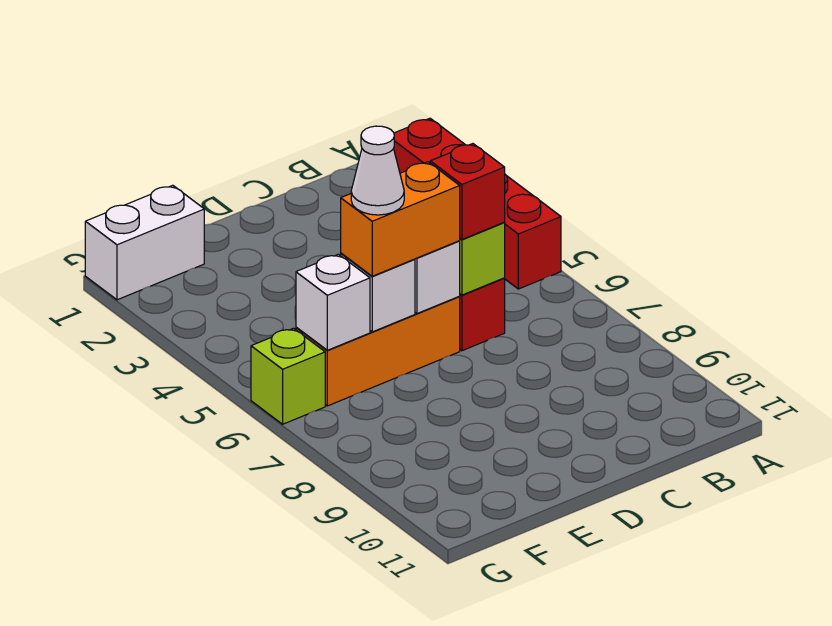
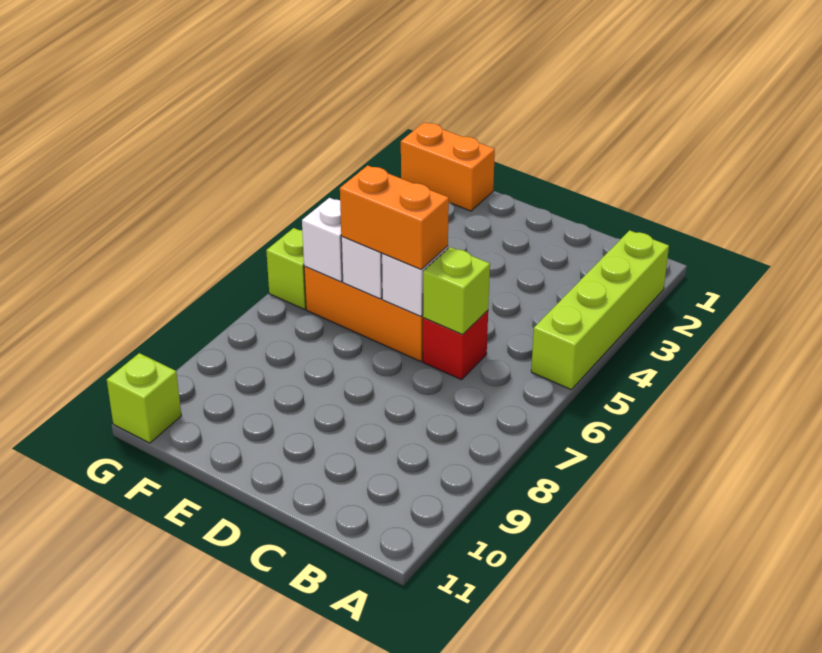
red brick A2:A5 level 1 -> lime brick A2:A5 level 1
red brick C6 level 3 -> none
white cone E6 level 4 -> none
white brick F1:G1 level 1 -> orange brick F1:G1 level 1
none -> lime brick G11 level 1

